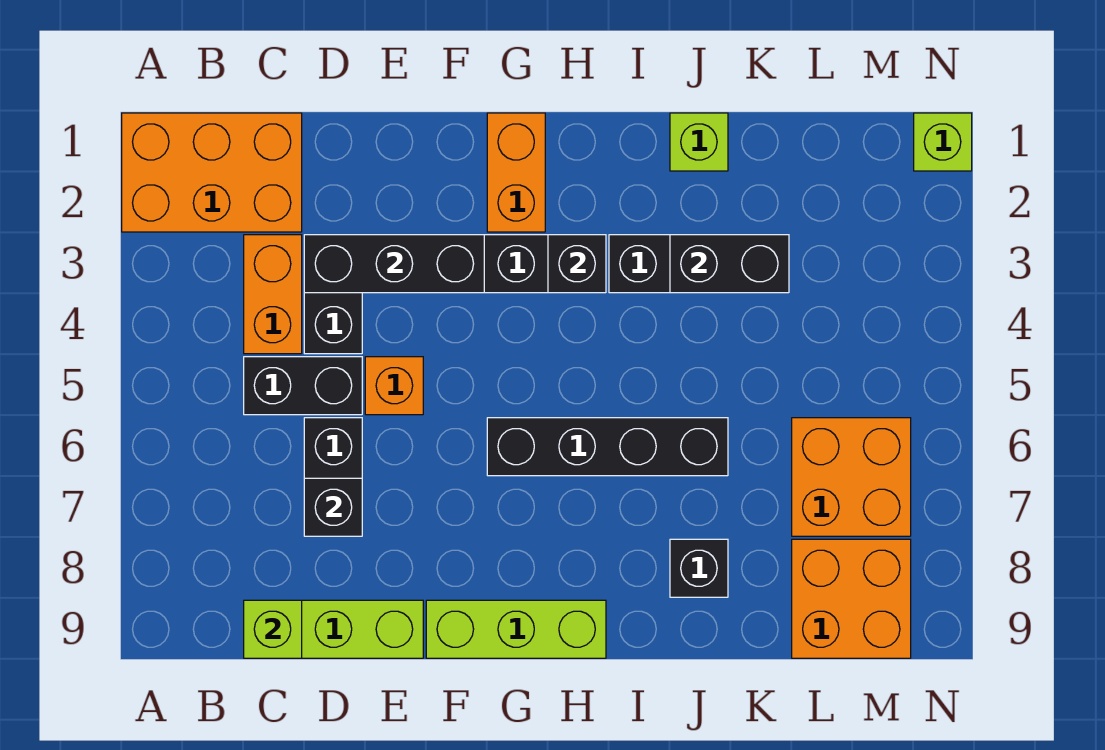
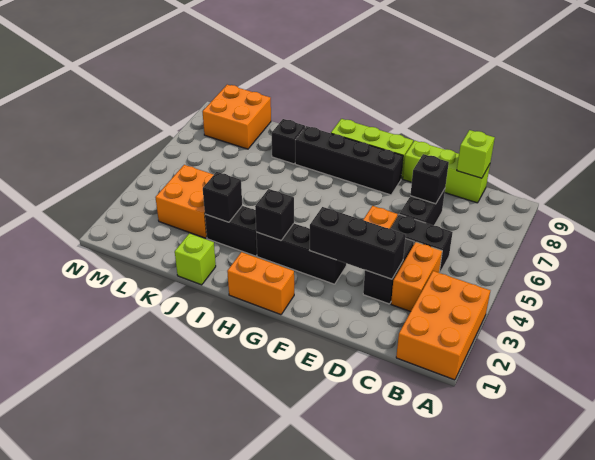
orange brick A1:C2 level 1 -> orange brick A1:B3 level 1
orange brick G1:G2 level 1 -> orange brick G1:H1 level 1
black brick G6:J6 level 1 -> black brick F8:I8 level 1
black brick J3:K3 level 2 -> black brick J3 level 2
orange brick L6:M7 level 1 -> orange brick K3:L4 level 1
lime brick N1 level 1 -> none

